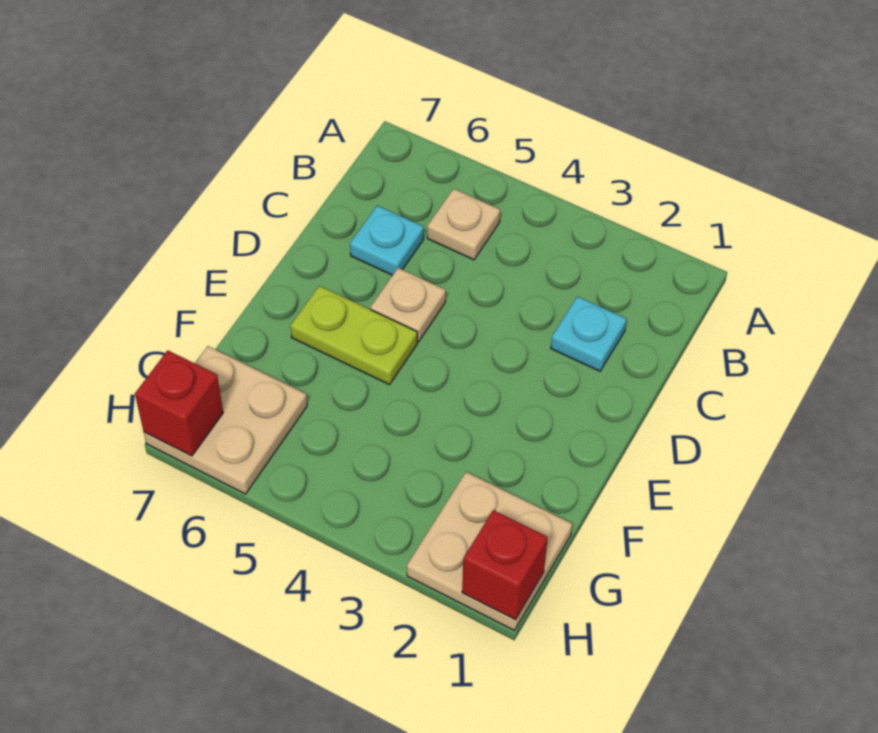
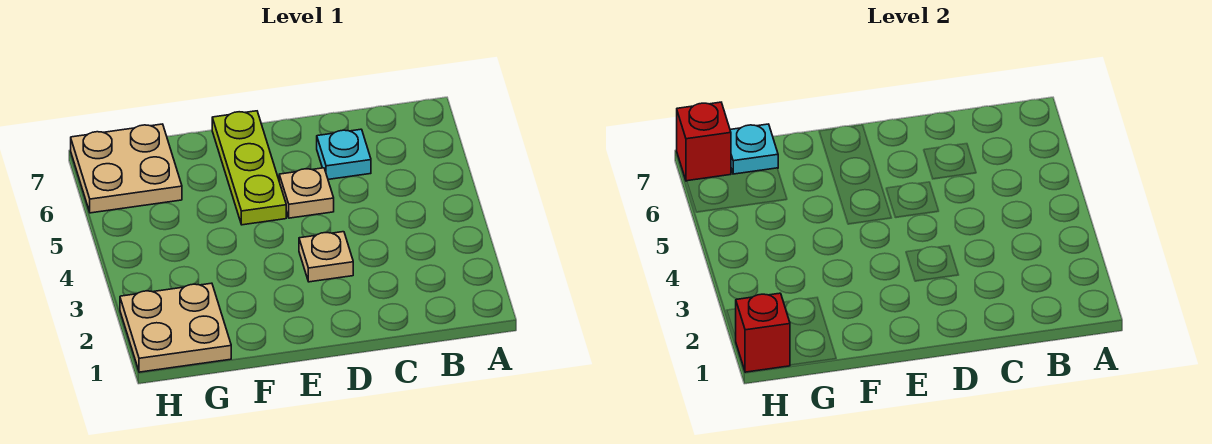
tan plate B5 level 1 -> tan plate D3 level 1
cyan plate C2 level 1 -> cyan plate G7 level 2
lime plate E5:E6 level 1 -> lime plate E5:E7 level 1

